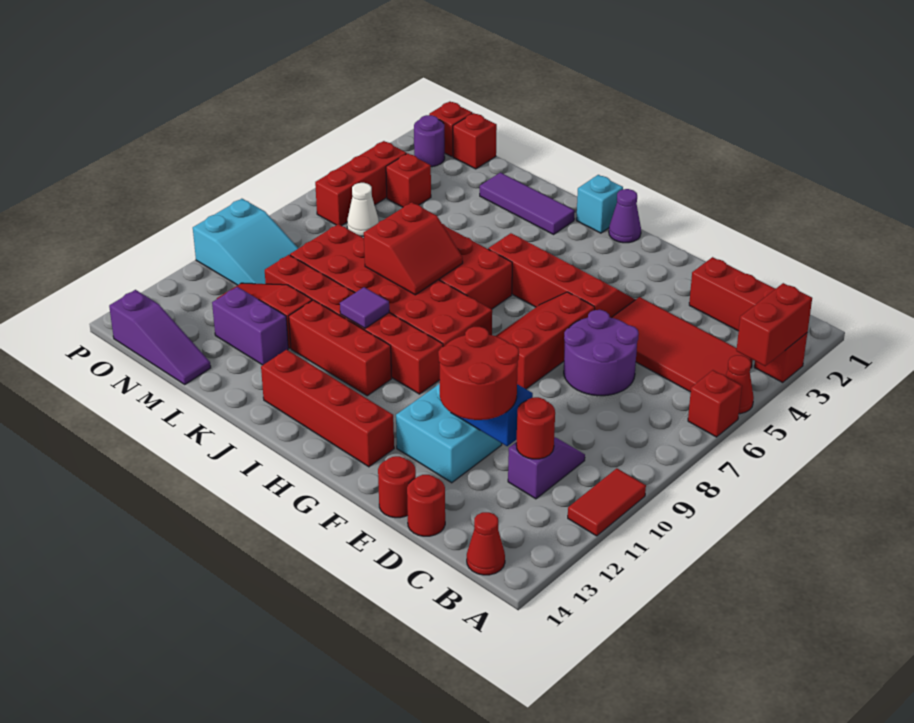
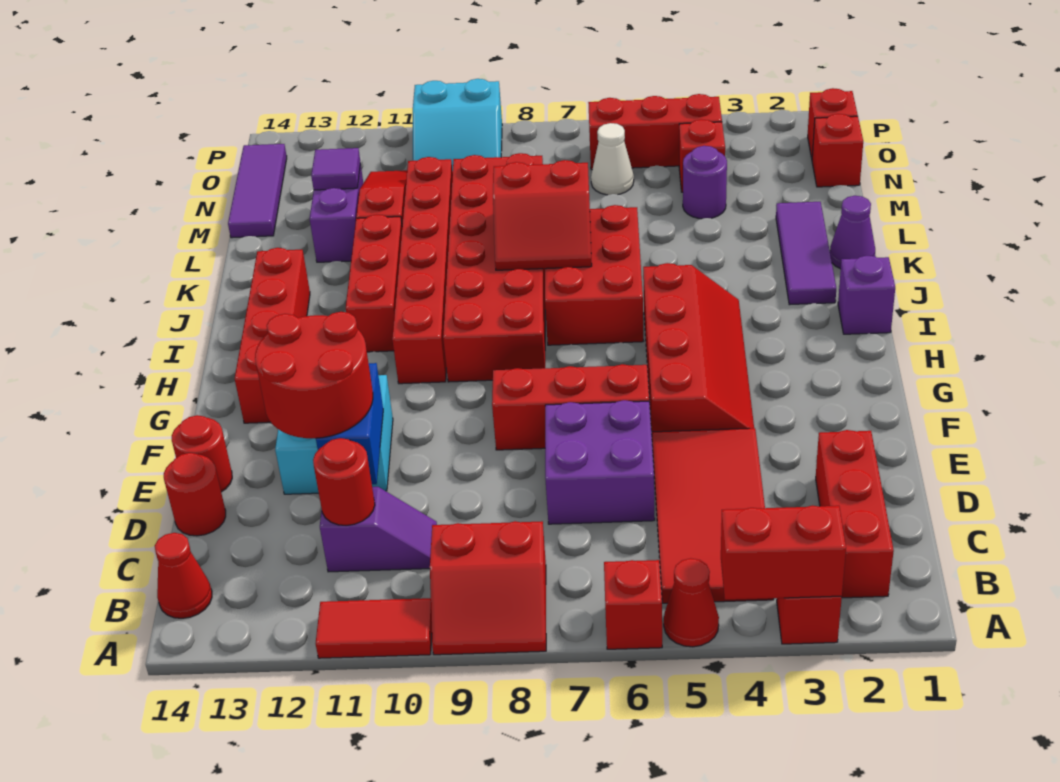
none -> red slope A8:B9 level 1 top B
purple round brick D6:E7 level 1 -> purple brick D6:E7 level 1
purple cone H1 level 1 -> purple cone K1 level 1
cyan brick I1 level 1 -> purple brick I1 level 1
purple tile J10 level 2 -> purple tile M12 level 2
purple slope M14:O14 level 1 top O -> purple tile M14:O14 level 1
purple round brick O2 level 1 -> purple round brick M4 level 1

